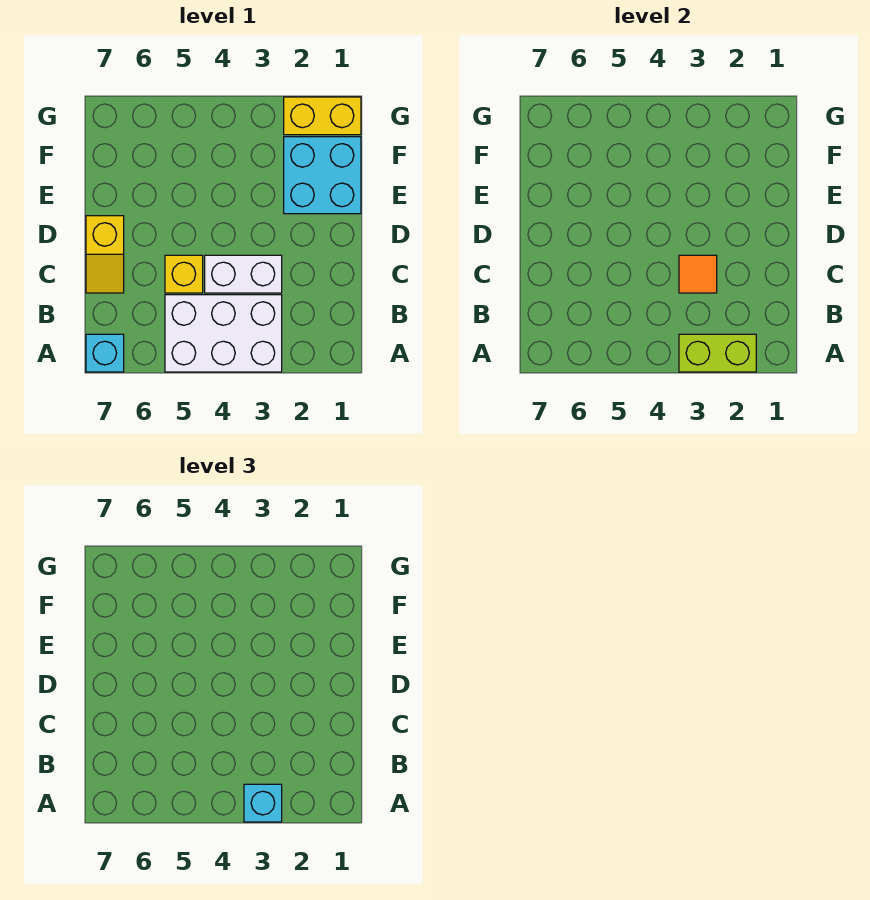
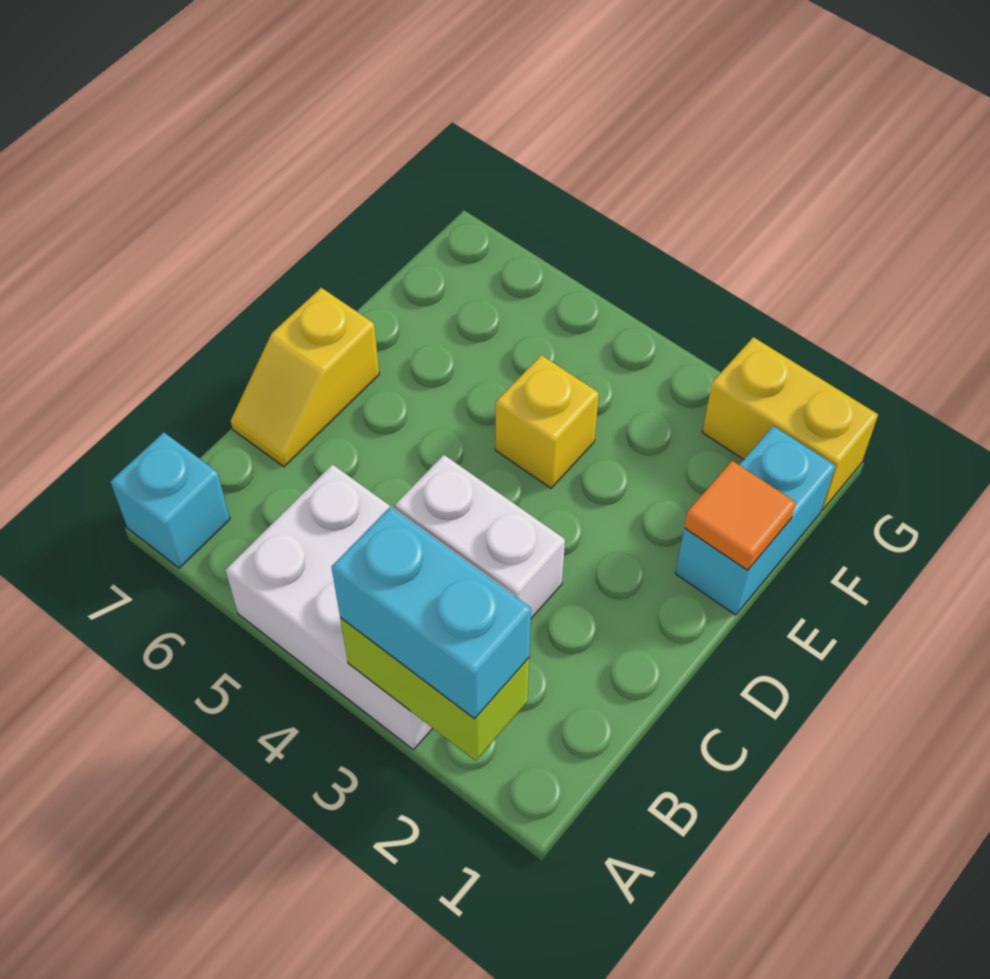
cyan brick A3 level 3 -> cyan brick A2:A3 level 3
orange tile C3 level 2 -> orange tile E1 level 2
yellow brick C5 level 1 -> yellow brick E4 level 1
cyan brick E1:F2 level 1 -> cyan brick E1:F1 level 1

